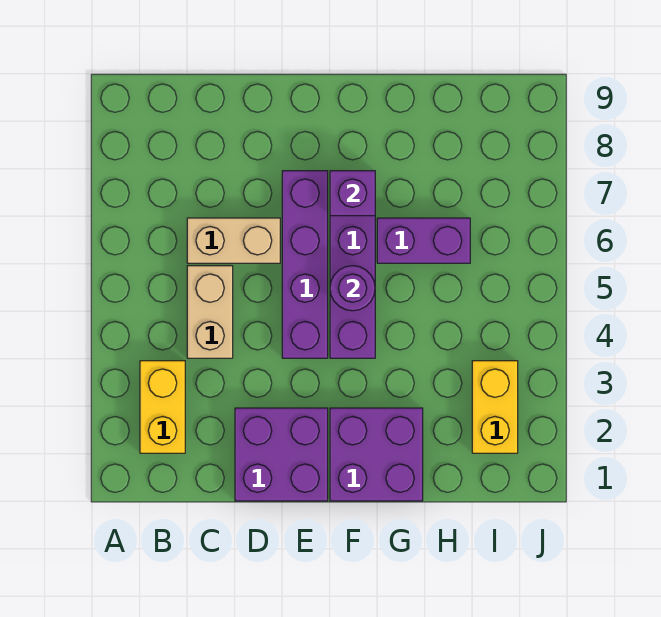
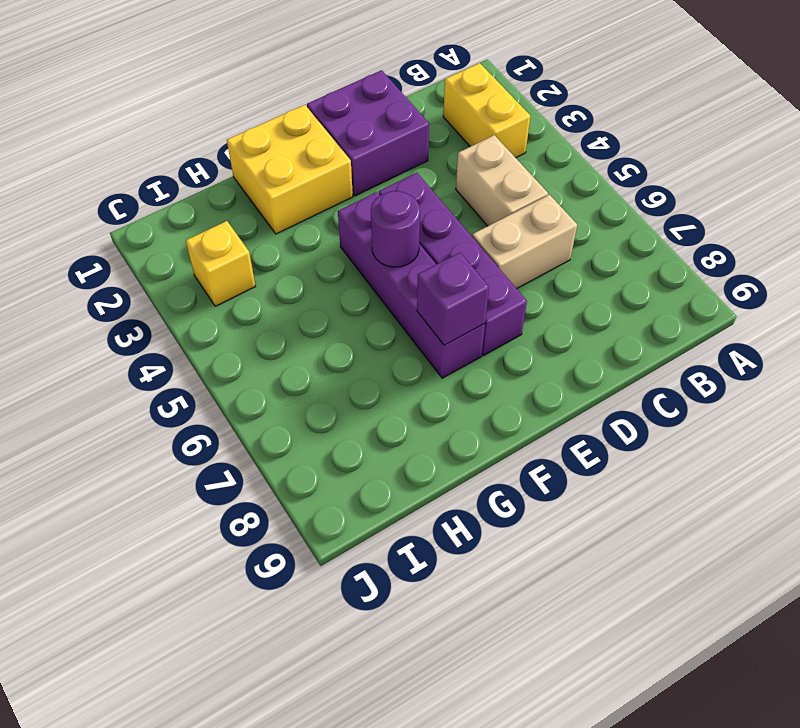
purple brick F1:G2 level 1 -> yellow brick F1:G2 level 1
purple brick G6:H6 level 1 -> none
yellow brick I2:I3 level 1 -> yellow brick I3 level 1

